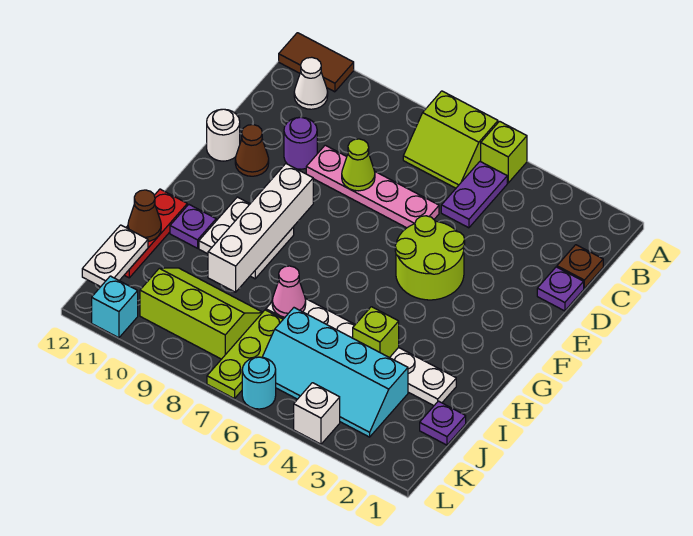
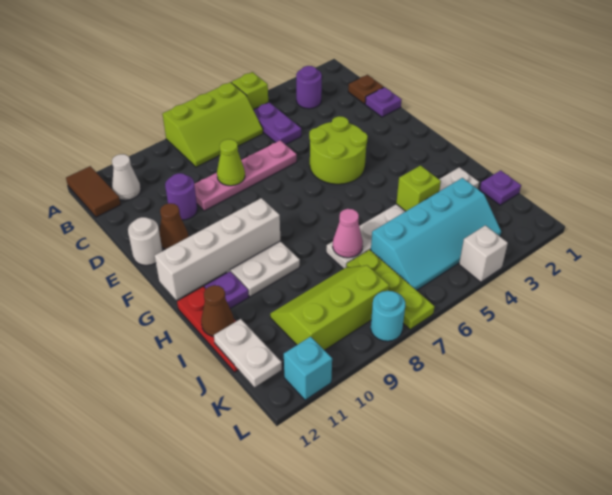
lime slope A6:B7 level 1 top A -> lime slope A6:B8 level 1 top A
brown tile A11:A12 level 1 -> brown tile A12:B12 level 1
none -> purple round brick B3 level 1
white brick F9:I9 level 2 -> white brick G9:G12 level 2
cyan round brick L6 level 1 -> cyan round brick L8 level 1

